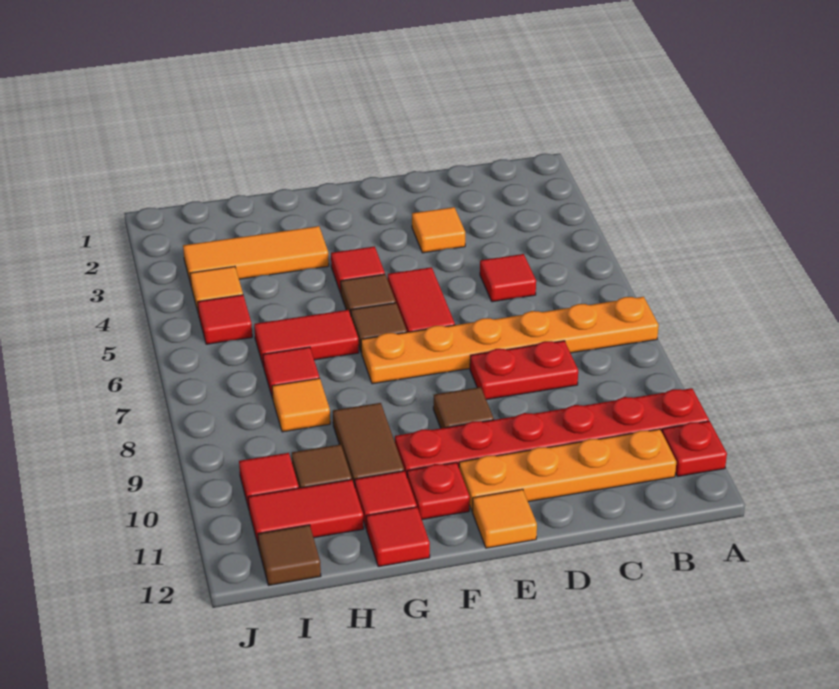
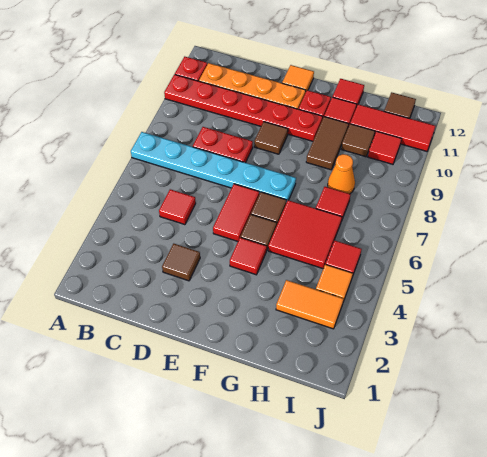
orange plate A7:F7 level 1 -> cyan plate A7:F7 level 1
orange tile D3 level 1 -> brown tile D3 level 1
orange tile G3:I3 level 1 -> orange tile H3:I3 level 1
red tile G6:H6 level 1 -> red tile G5:H6 level 1
orange tile H8 level 1 -> orange cone H8 level 1
red tile H11:I11 level 1 -> red tile H11:J11 level 1

